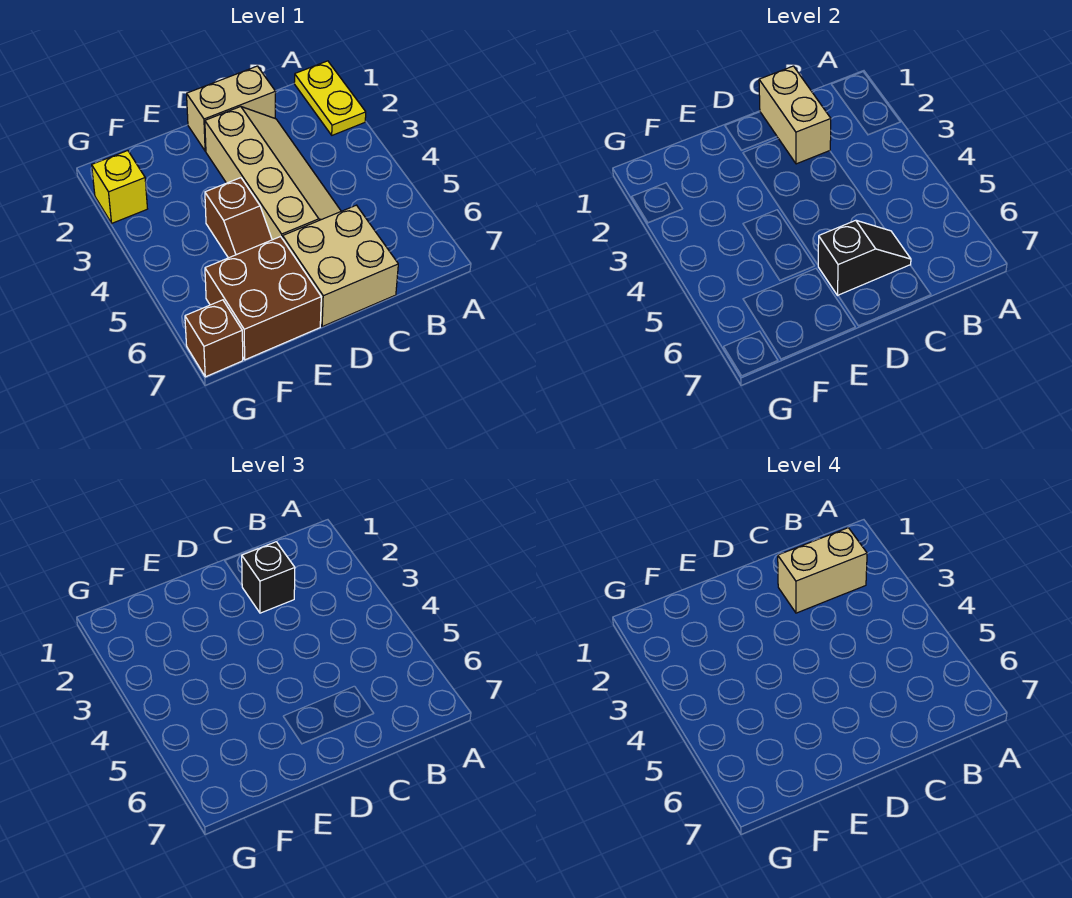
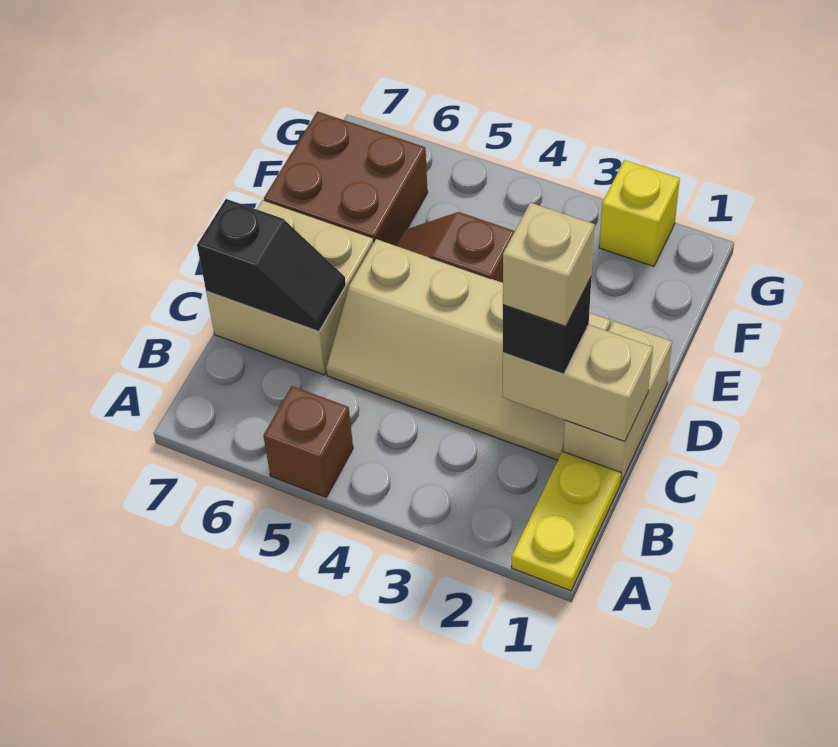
yellow plate A1:A2 level 1 -> yellow plate A1:B1 level 1
tan brick B2:C2 level 4 -> tan brick C2 level 4
black slope C6:D6 level 2 top D -> black slope C6:C7 level 2 top 7
brown brick G7 level 1 -> brown brick A5 level 1

